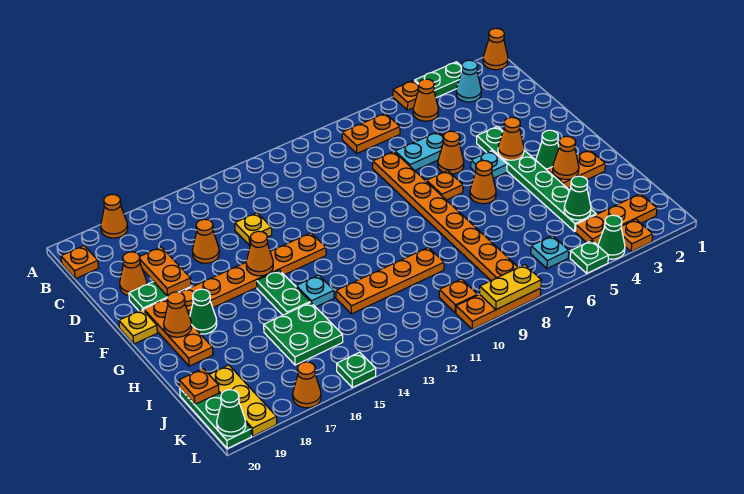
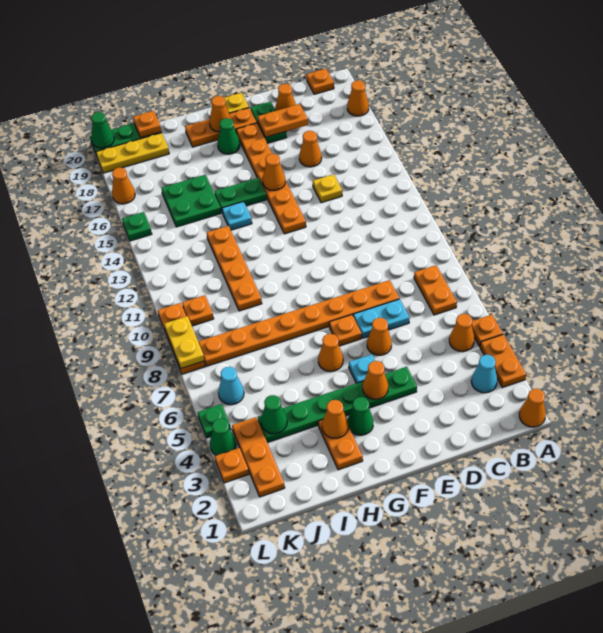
green plate A3:A4 level 1 -> orange plate A3:A4 level 1
cyan plate D6:D7 level 1 -> cyan plate D7:E7 level 1
cyan plate K6 level 1 -> cyan cone K6 level 1

